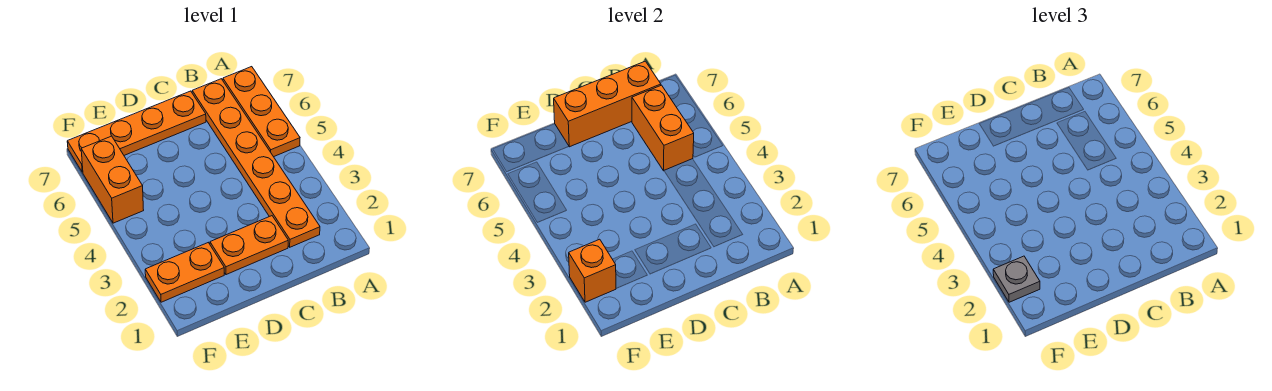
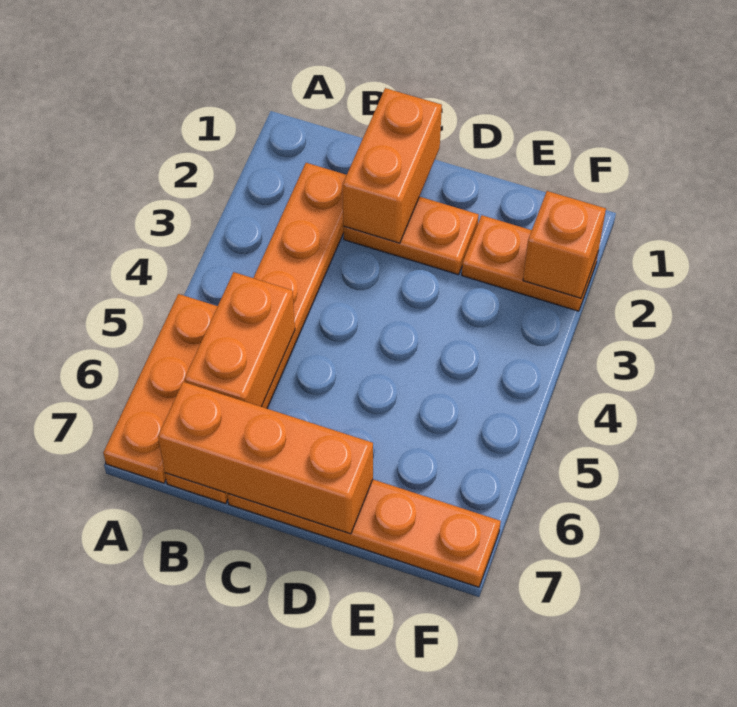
grey plate F2 level 3 -> none
orange brick F5:F6 level 1 -> orange brick C1:C2 level 2

